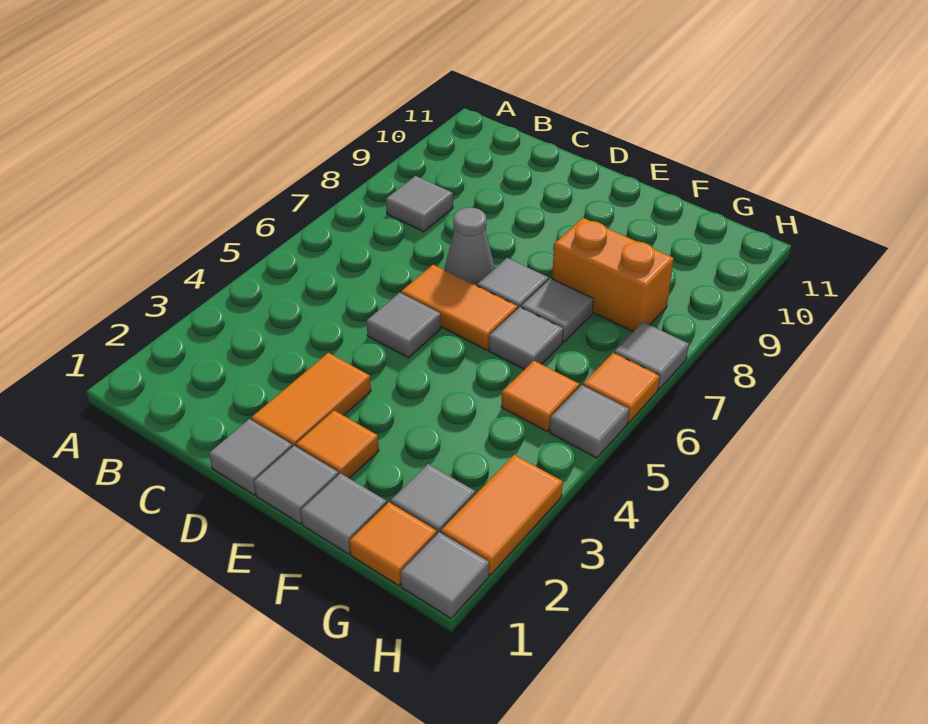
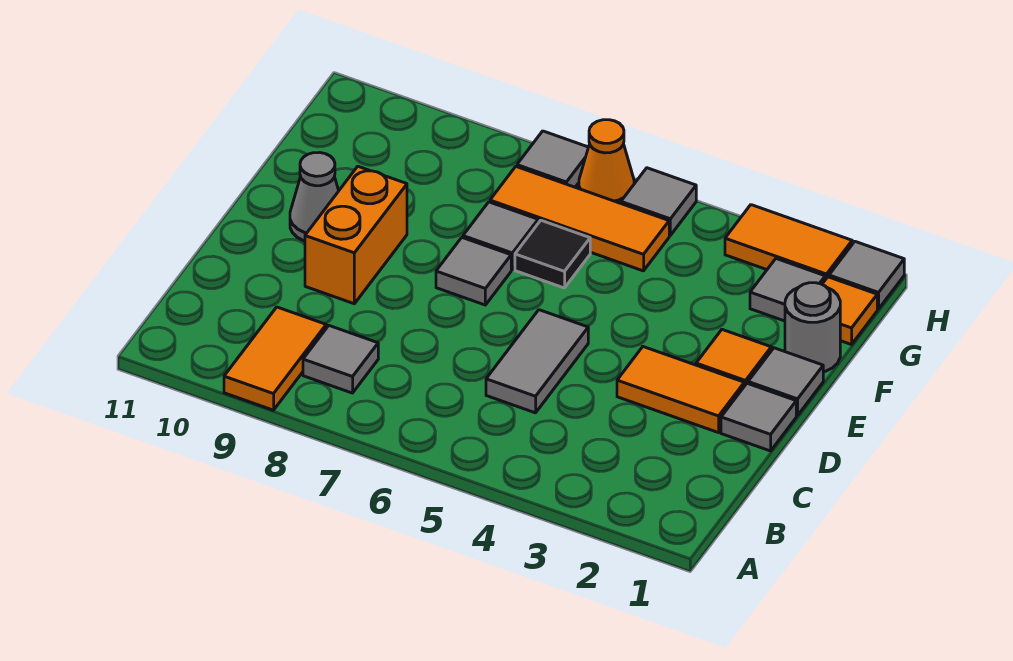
grey tile D5 level 1 -> grey tile C5:D5 level 1
orange tile D6:E6 level 1 -> orange tile A9:B9 level 1
grey cone D7 level 1 -> grey cone E10 level 1
grey tile F1 level 1 -> grey round brick F1 level 1
grey tile F6 level 1 -> black tile F6 level 1
orange brick F8:G8 level 1 -> orange brick D9:E9 level 1
orange tile G5 level 1 -> orange tile G5:G7 level 1
orange tile H6 level 1 -> orange cone H6 level 1

